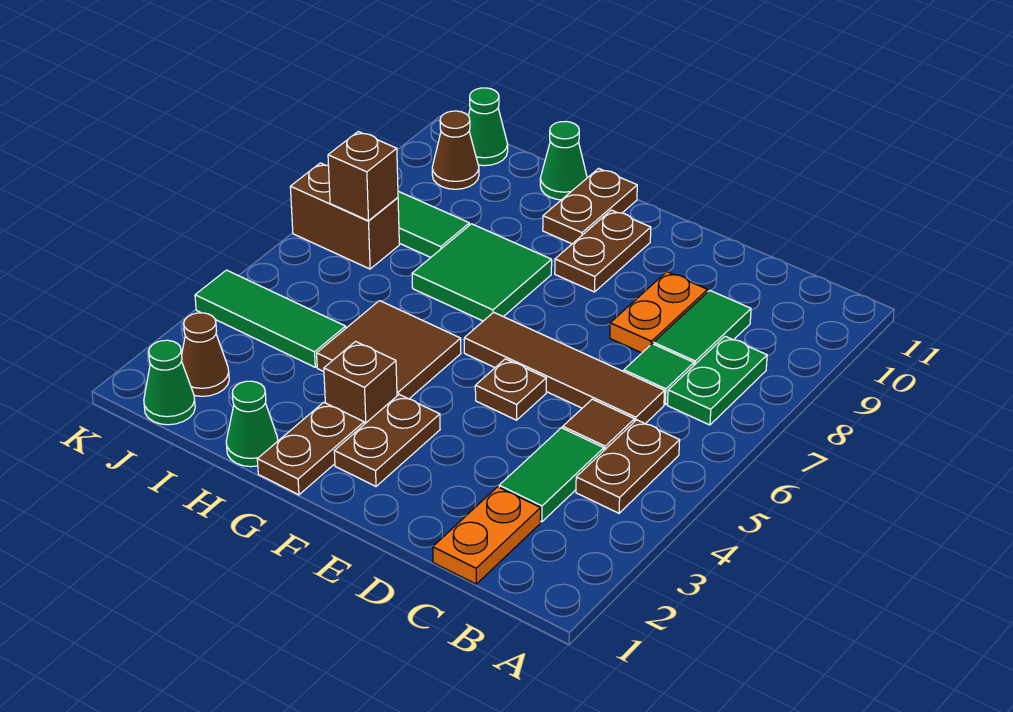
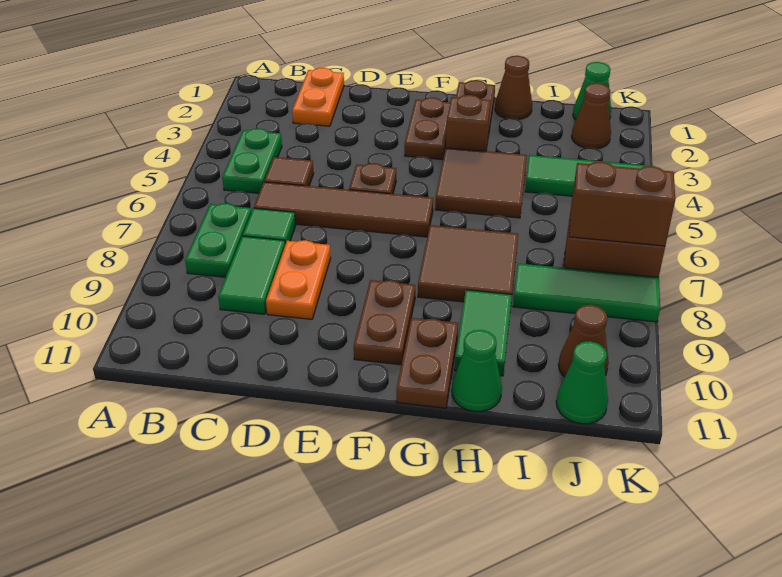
brown plate B4:B5 level 1 -> green plate B4:B5 level 1
green tile C3:C4 level 1 -> green tile H9:H10 level 1
green tile G7:H8 level 1 -> brown tile G7:H8 level 1
green cone H1 level 1 -> brown cone H1 level 1
brown brick J7 level 2 -> brown brick J7:K7 level 2

